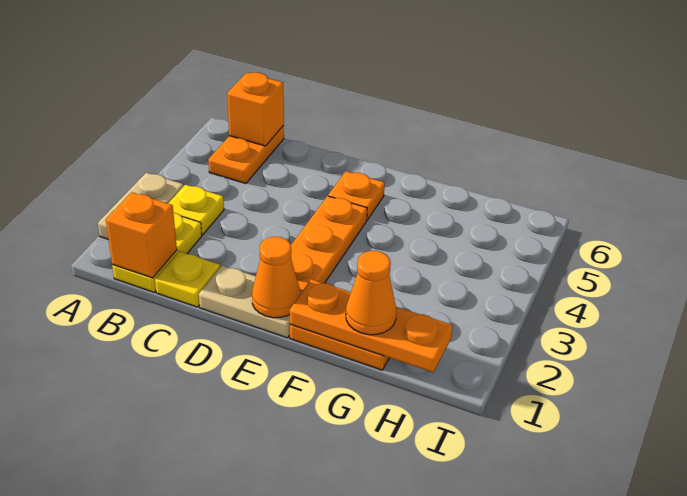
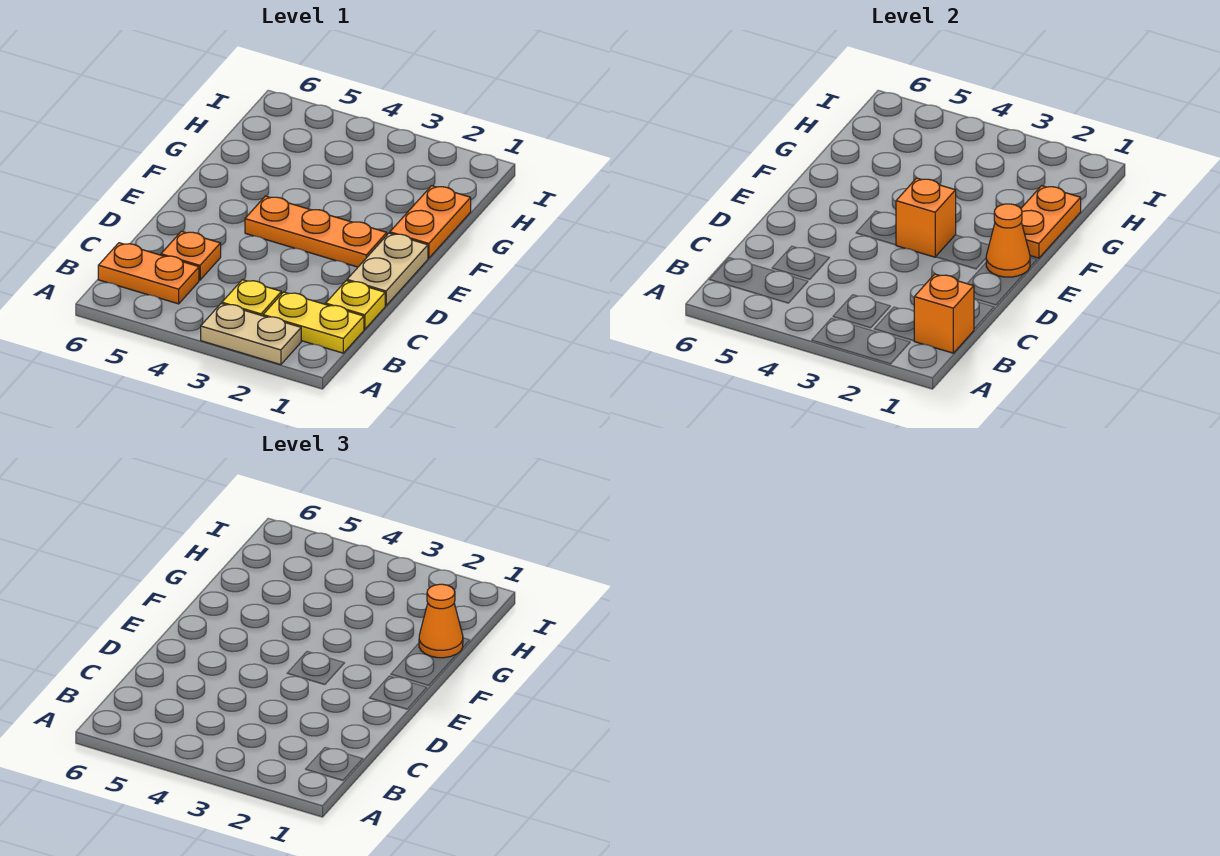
orange brick B6 level 2 -> orange brick E3 level 2
orange plate E5 level 1 -> orange plate C5 level 1
orange plate F1:H1 level 2 -> orange plate F1:G1 level 2

